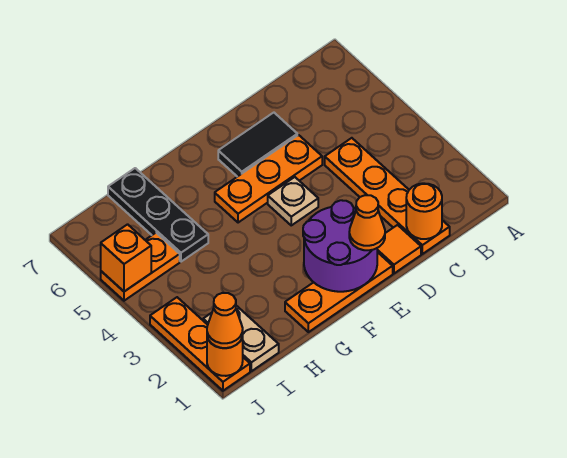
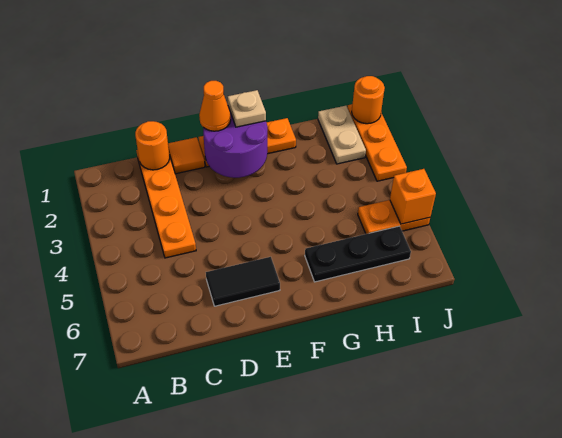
orange plate D5:F5 level 1 -> none
tan plate E4 level 1 -> tan plate F1 level 3
black plate H5:H7 level 1 -> black plate G6:I6 level 1
orange cone J1 level 3 -> none

